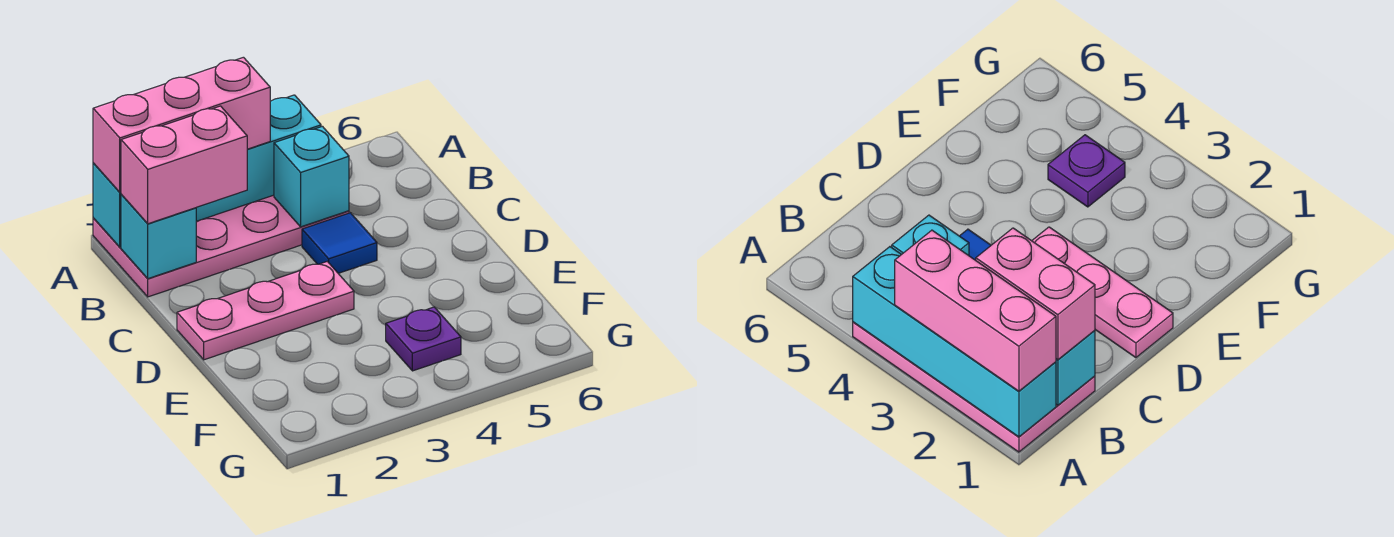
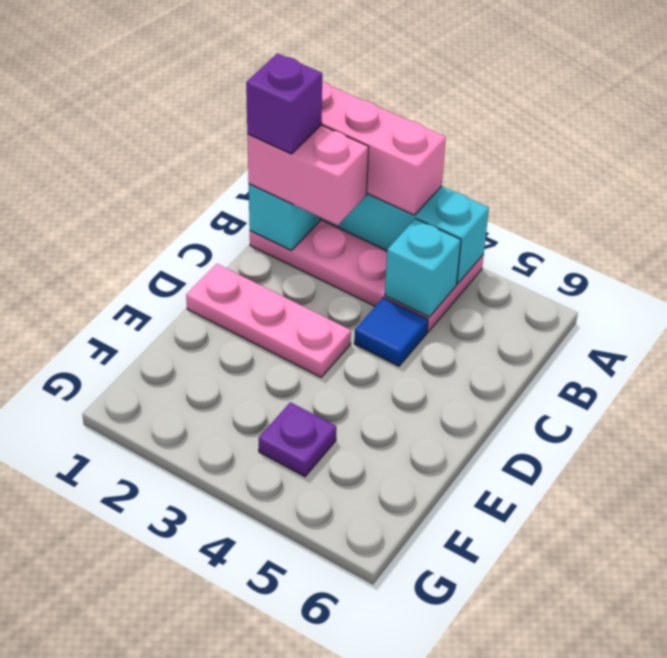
none -> purple brick B1 level 4

